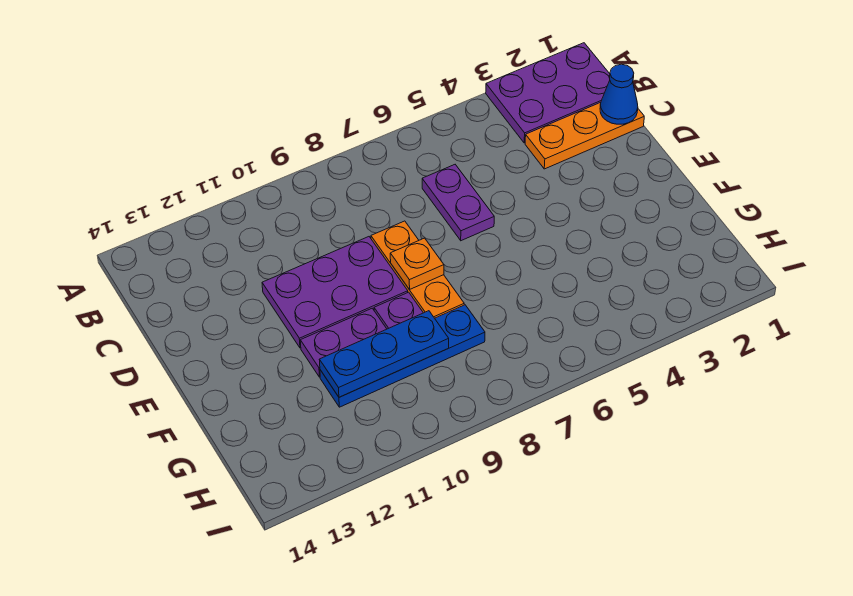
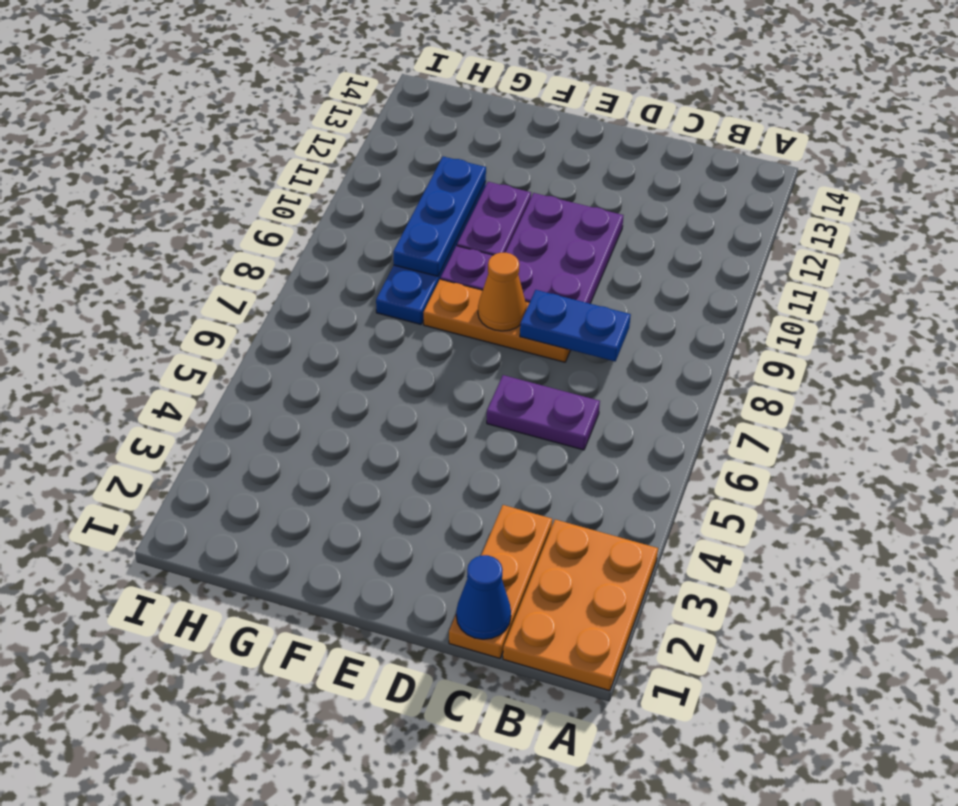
purple plate A1:B3 level 1 -> orange plate A1:B3 level 1
none -> blue plate C8:D8 level 2
orange plate E8 level 2 -> orange cone E8 level 2

